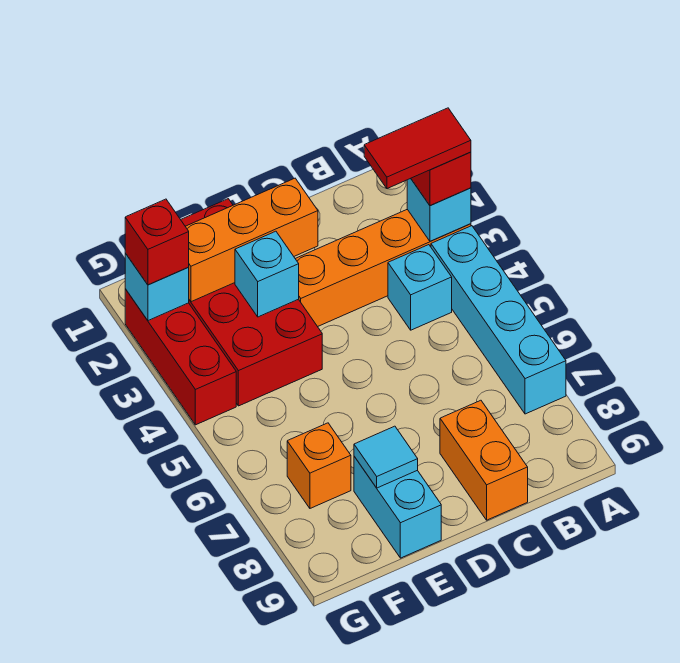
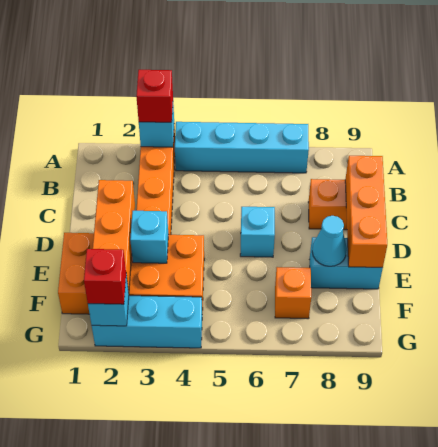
red tile A3:B3 level 4 -> none
cyan brick B4 level 1 -> cyan brick D6 level 1
none -> orange brick C9:E9 level 2
red brick E1:F4 level 1 -> orange brick E1:F4 level 1
cyan tile E8 level 2 -> cyan cone E8 level 2
red brick G2:G4 level 1 -> cyan brick G2:G4 level 1

